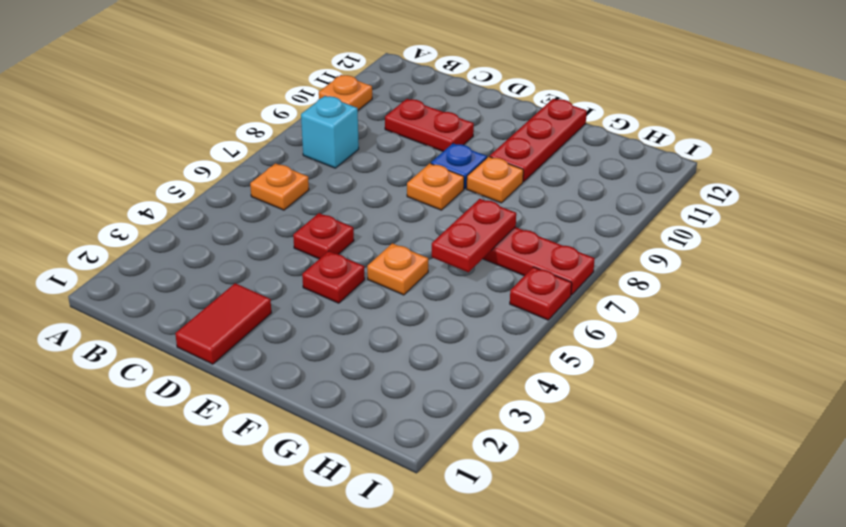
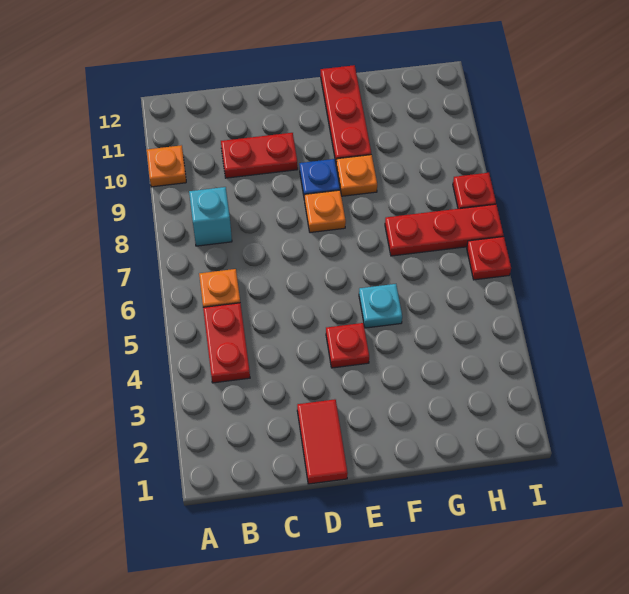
red plate D5 level 1 -> red plate I8 level 1
orange plate F5 level 1 -> cyan plate F5 level 1
red plate G6:G7 level 2 -> red plate B4:B5 level 1

